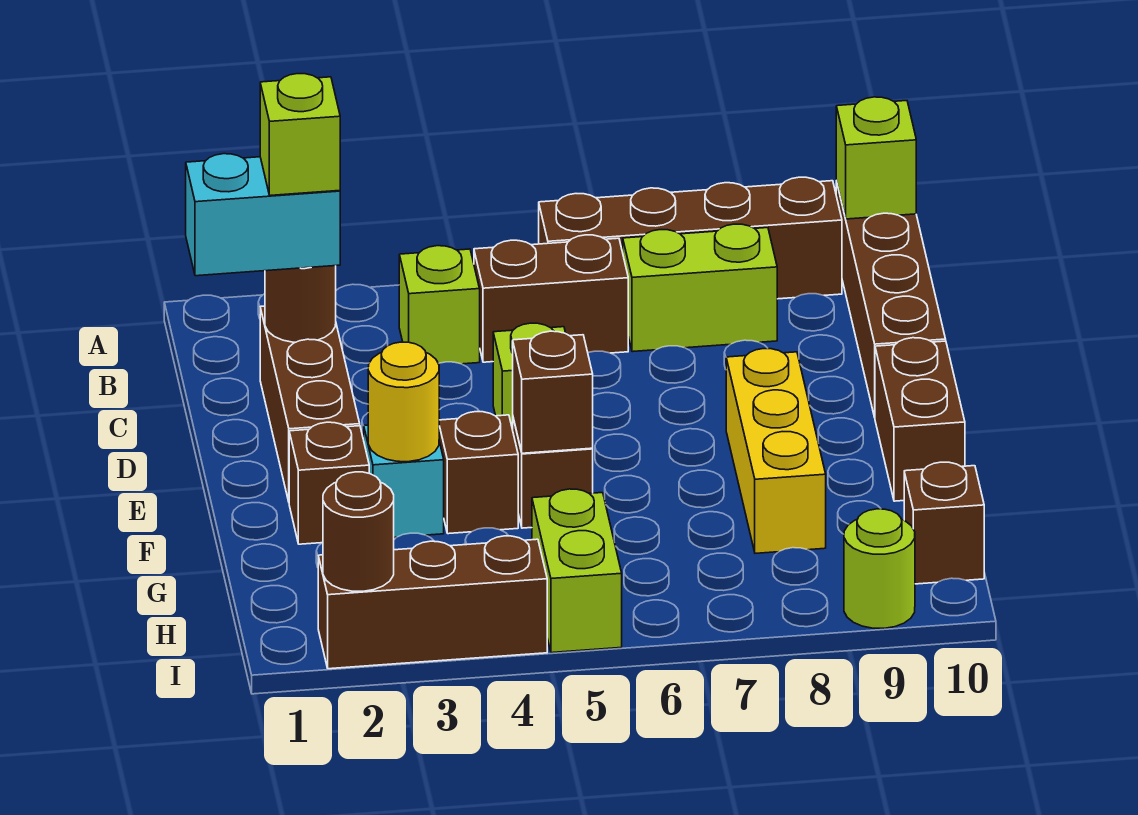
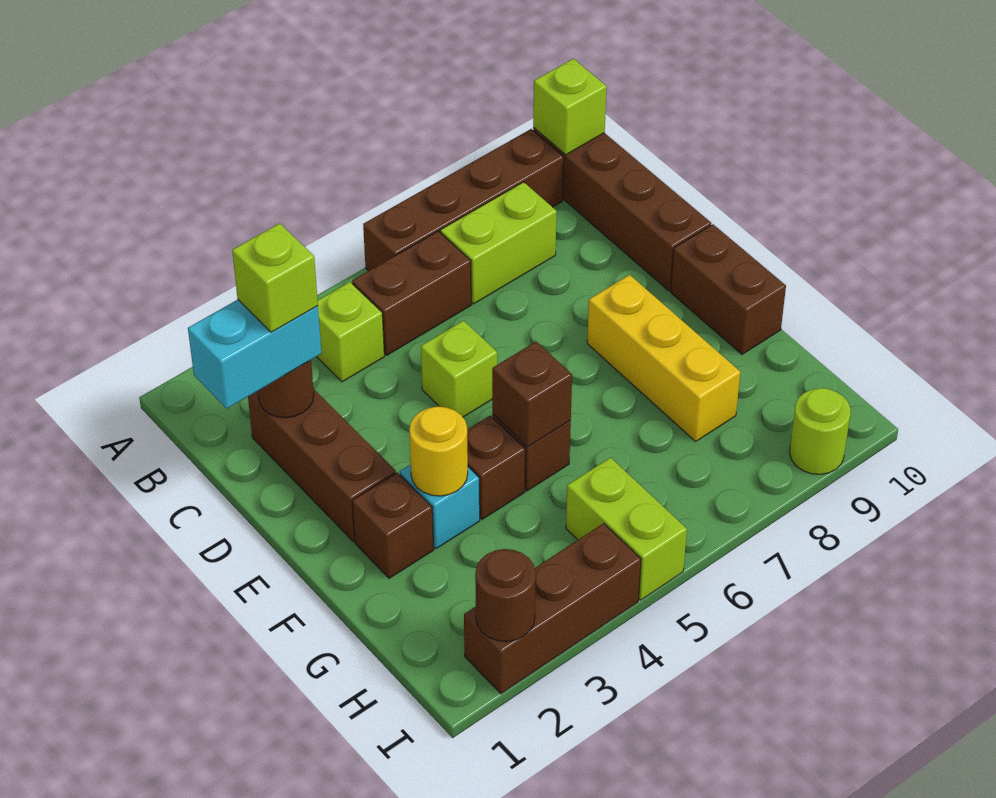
brown brick H10 level 1 -> none

